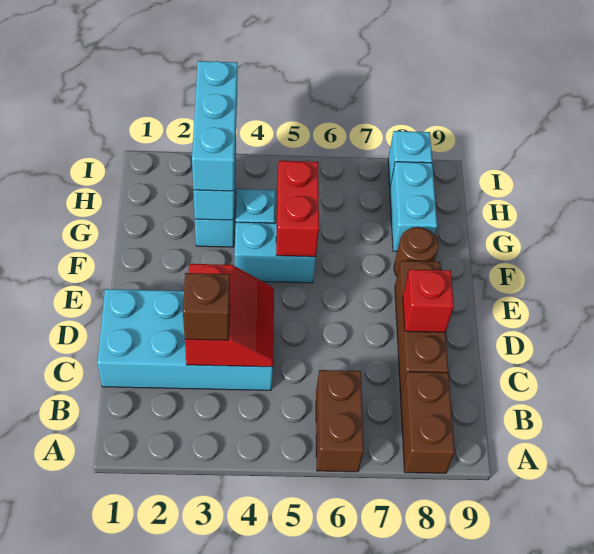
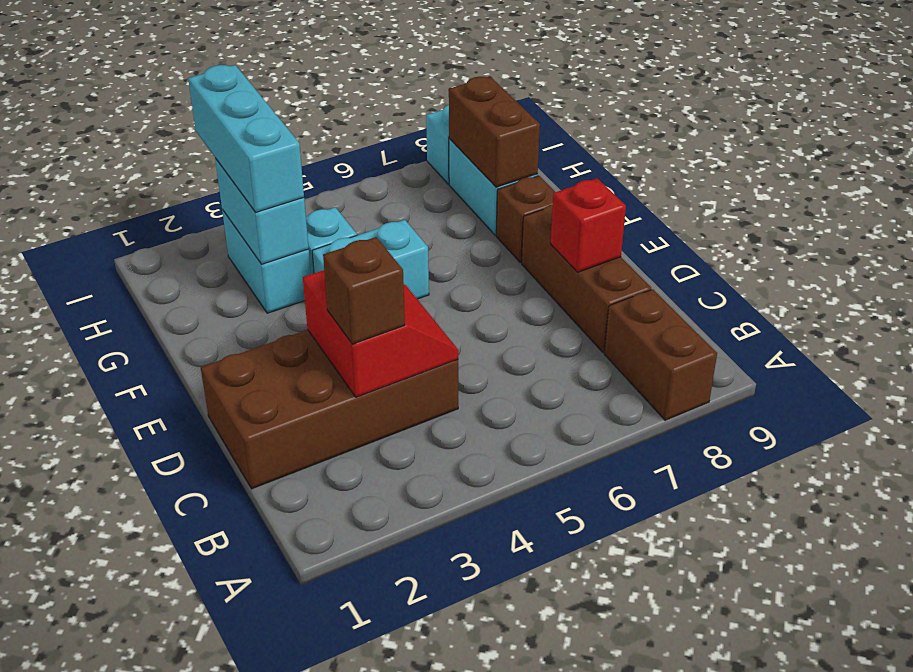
brown brick A6:B6 level 1 -> brown brick G8:H8 level 2
cyan brick C1:D4 level 1 -> brown brick C1:D4 level 1
red brick F5:G5 level 2 -> none
brown round brick F8 level 1 -> brown brick F8 level 1

